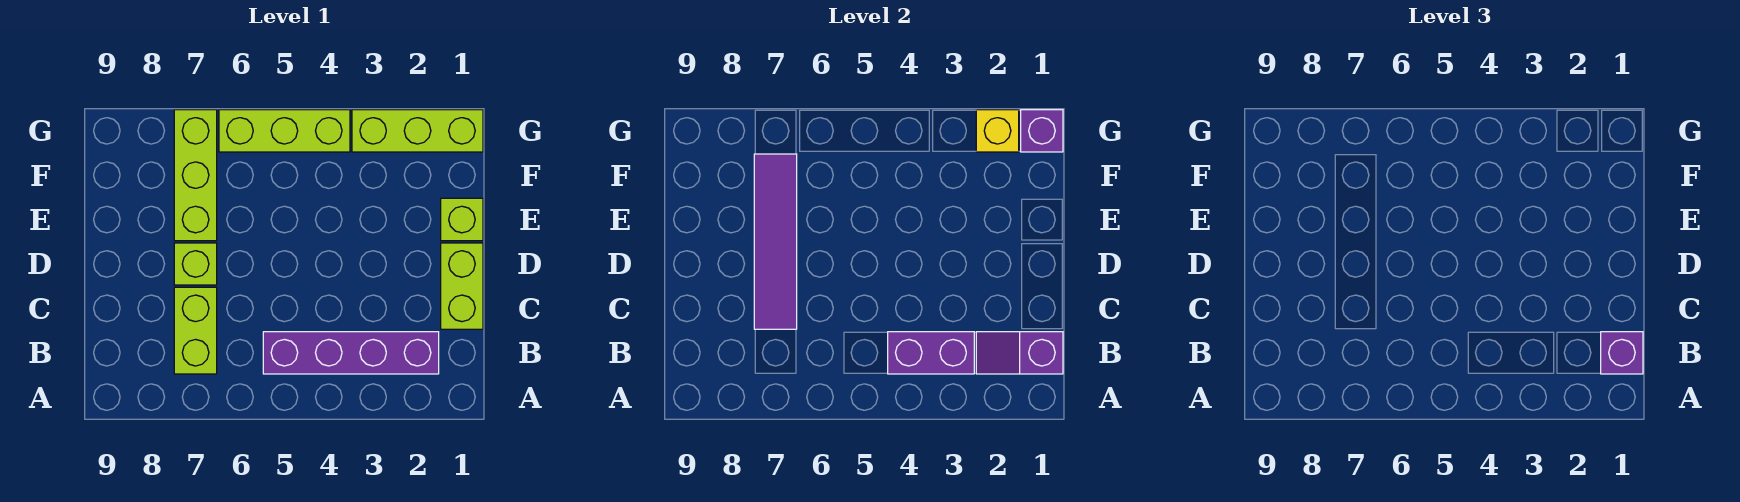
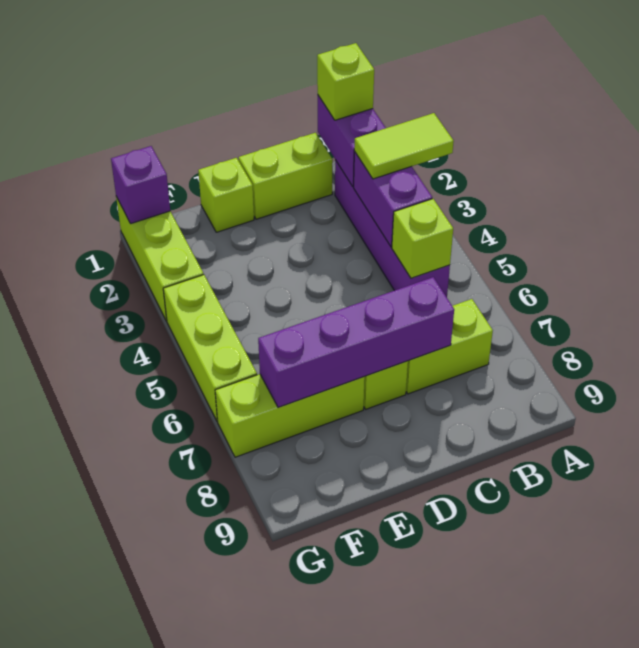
none -> lime tile A3:B3 level 3
purple slope B1:B2 level 2 top 1 -> purple brick B1:B2 level 2
purple brick B1 level 3 -> lime brick B1 level 3
none -> lime brick B5 level 2
purple tile C7:F7 level 2 -> purple brick C7:F7 level 2
yellow brick G2 level 2 -> none

